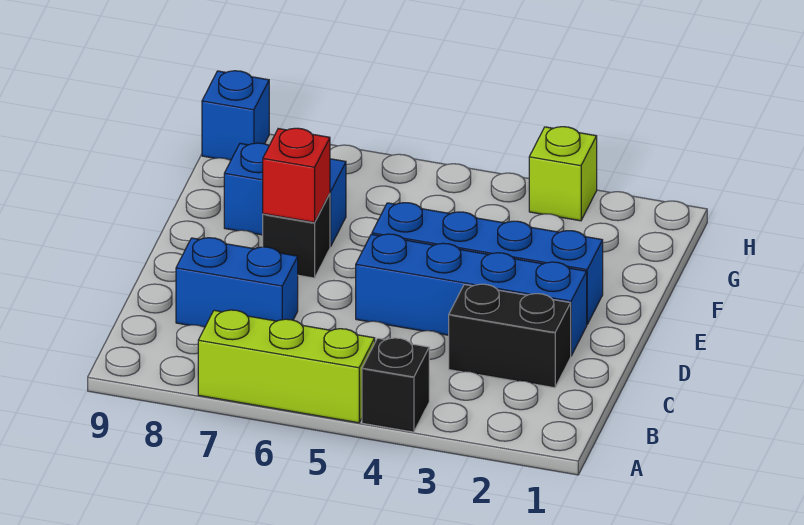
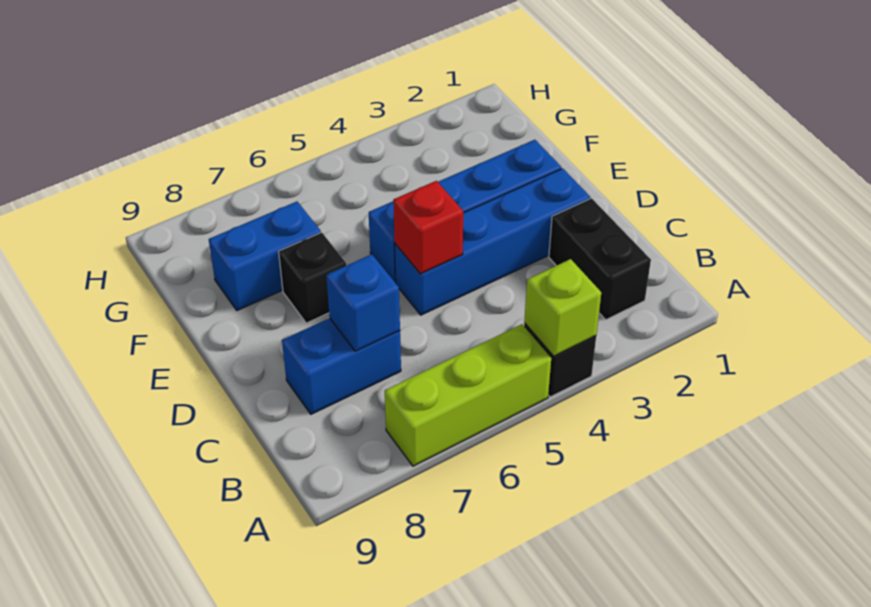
black brick C2:C3 level 1 -> black brick B2:C2 level 1
red brick E7 level 2 -> red brick D5 level 2
lime brick H3 level 1 -> lime brick A4 level 2
blue brick H9 level 1 -> blue brick C7 level 2

